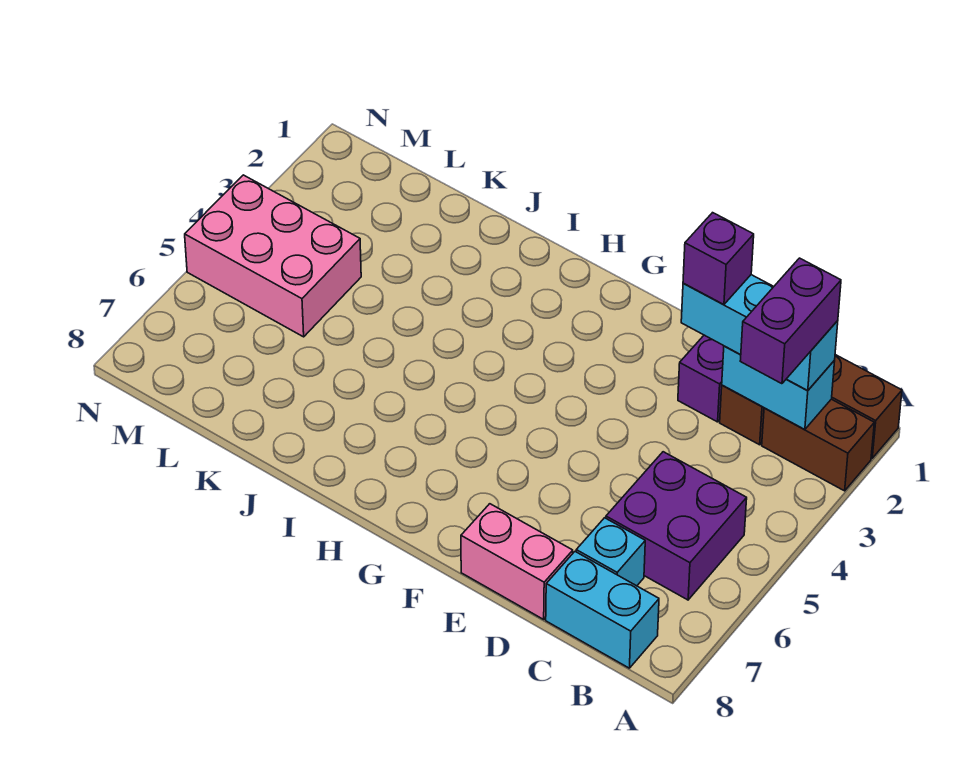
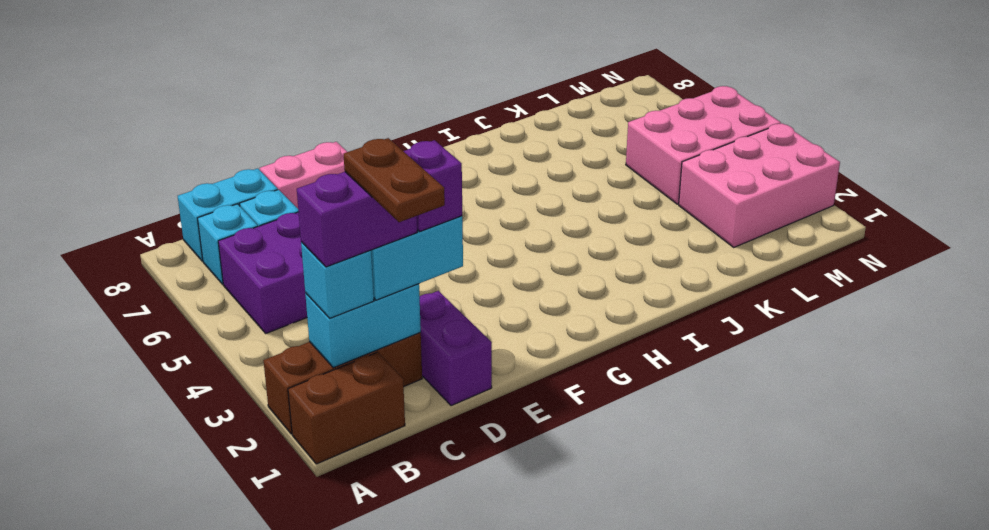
purple brick B2:B3 level 4 -> purple brick B2:C2 level 4
none -> cyan brick B7 level 1
none -> brown plate C1:C2 level 5
none -> pink brick L2:N3 level 1

